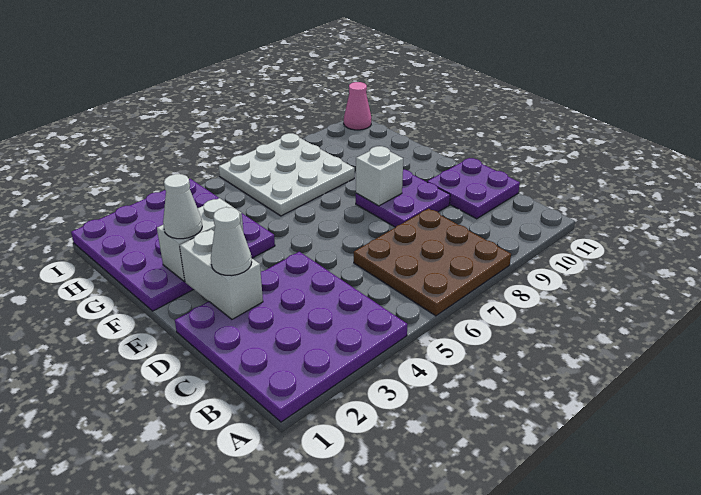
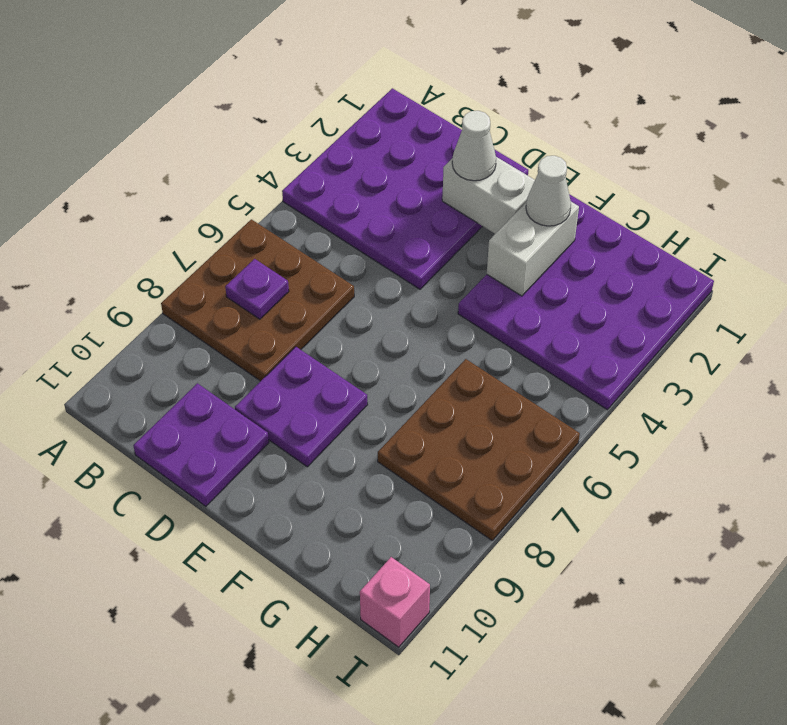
none -> purple plate B7 level 2
white brick E8 level 2 -> none
white plate G6:I8 level 1 -> brown plate G6:I8 level 1
pink cone I11 level 1 -> pink brick I11 level 1

